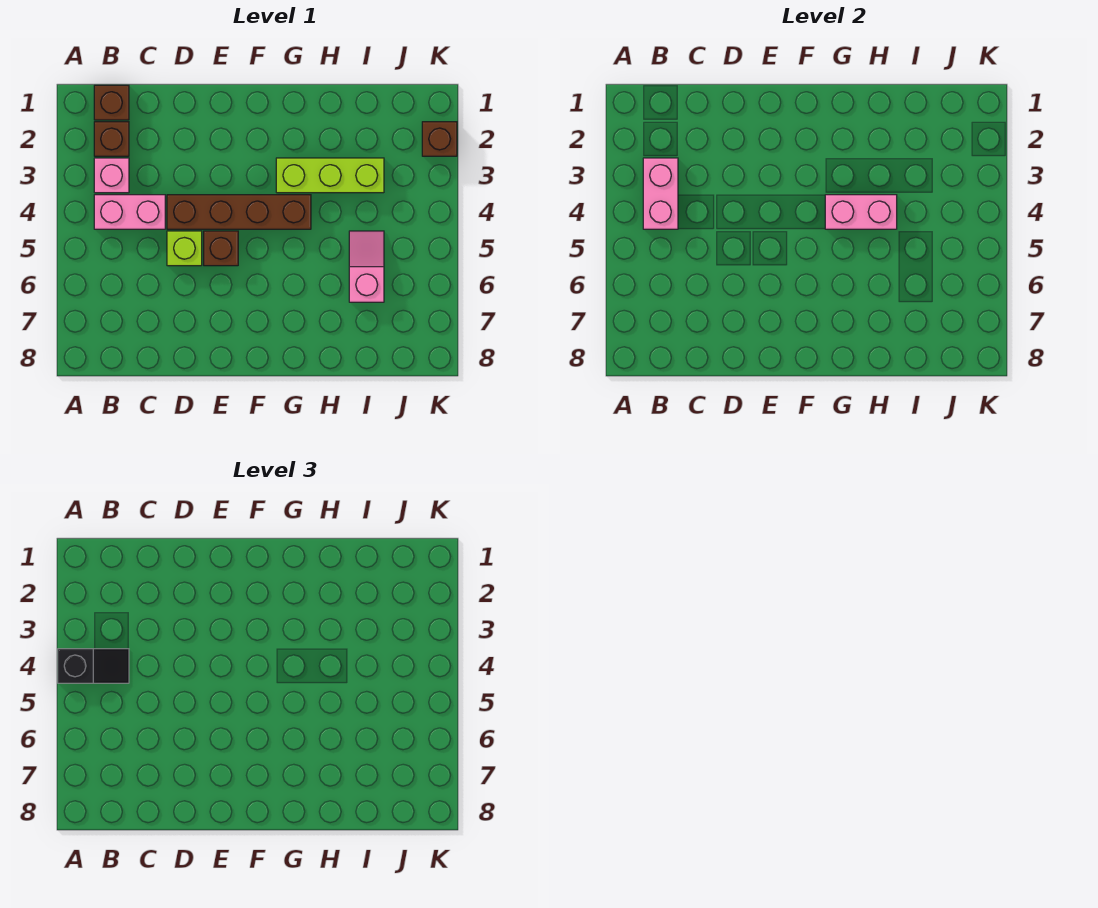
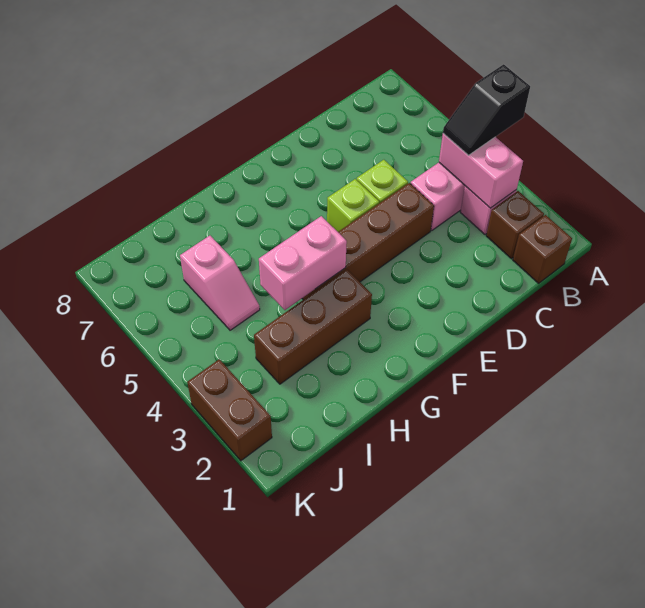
brown brick E5 level 1 -> lime brick E5 level 1
lime brick G3:I3 level 1 -> brown brick G3:I3 level 1
brown brick K2 level 1 -> brown brick K2:K3 level 1

